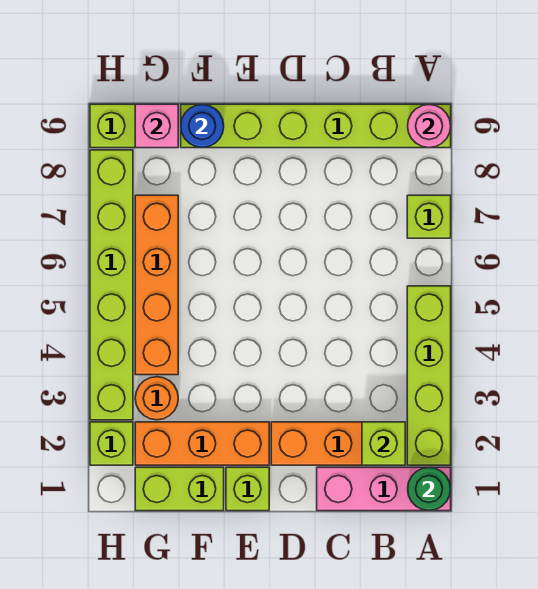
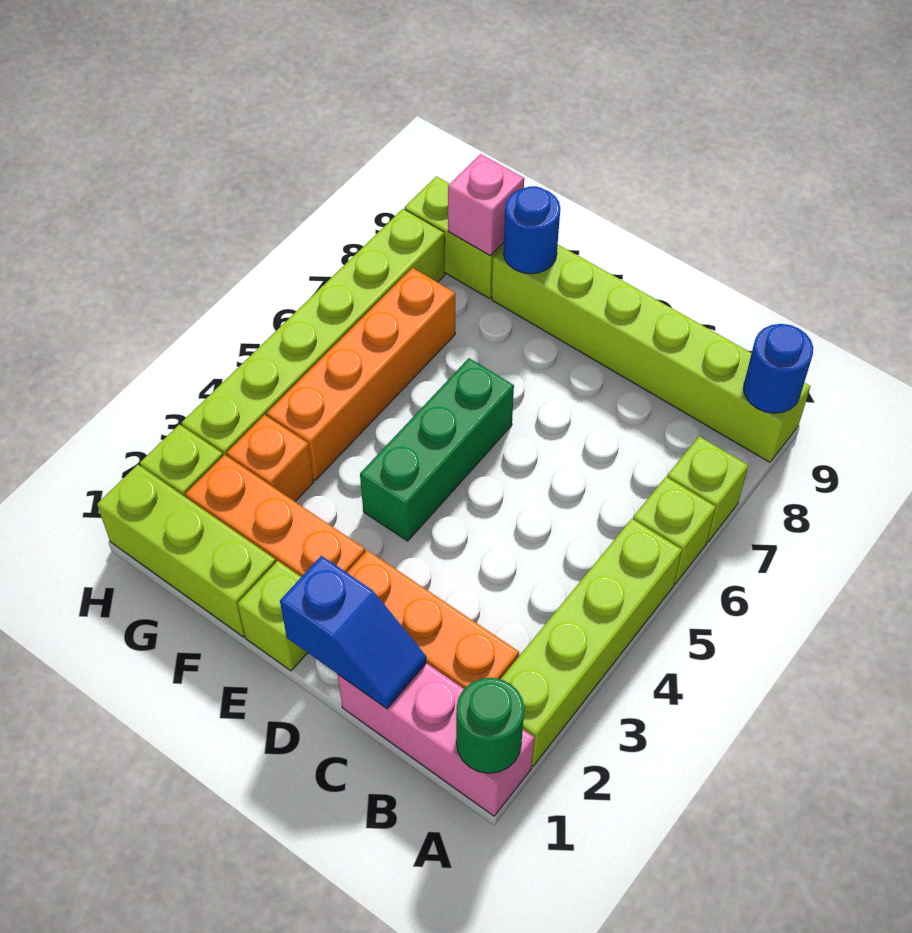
pink round brick A9 level 2 -> blue round brick A9 level 2
lime brick B2 level 2 -> lime brick A6 level 1
none -> blue slope C1:D1 level 2 top D
none -> green brick E4:E6 level 1
lime brick F1:G1 level 1 -> lime brick F1:H1 level 1
orange round brick G3 level 1 -> orange brick G3 level 1

